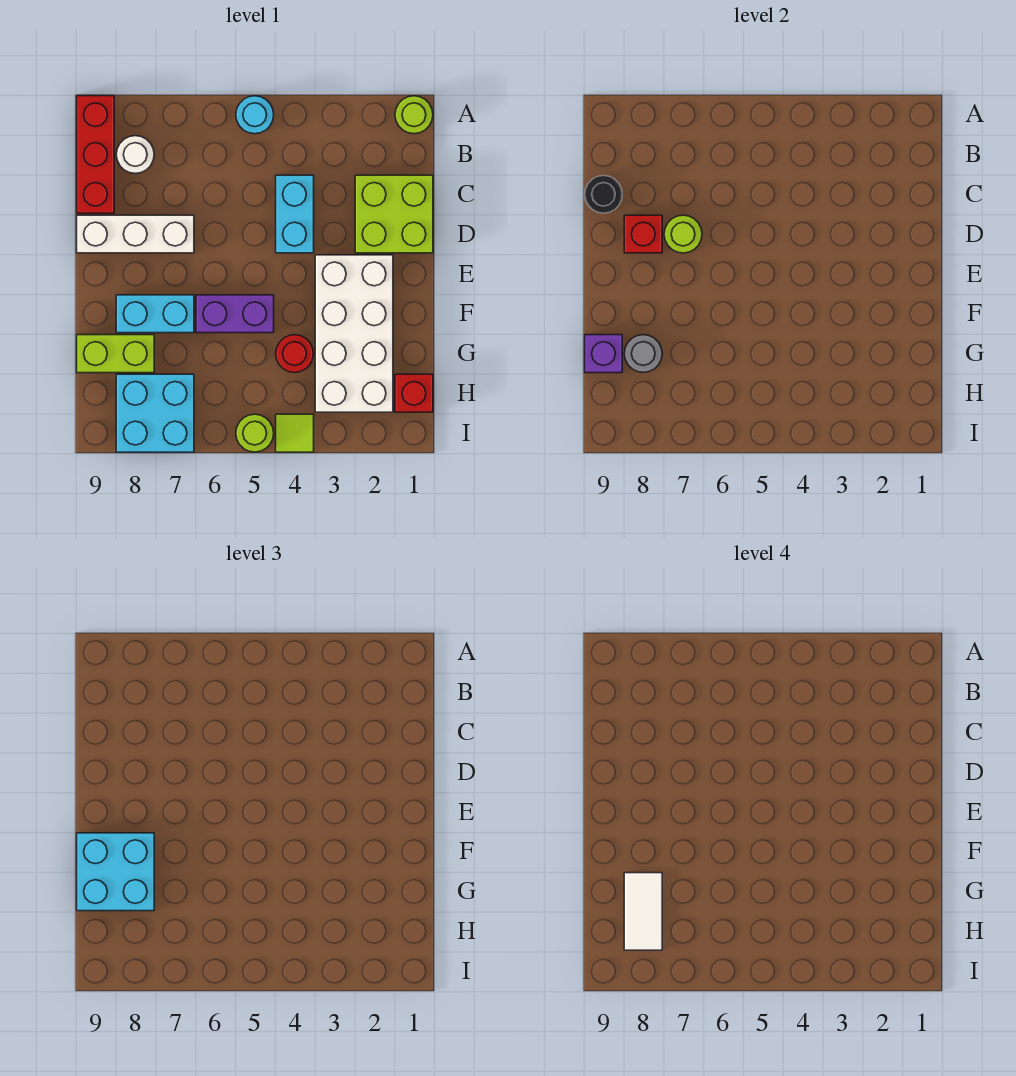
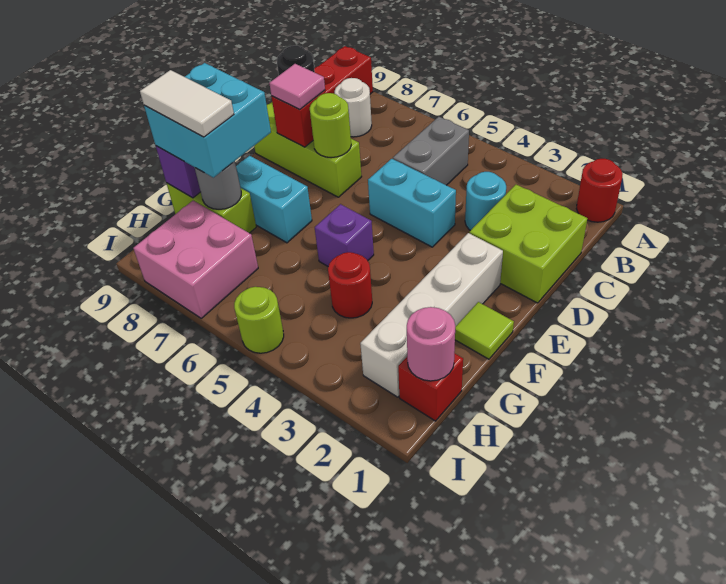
lime round brick A1 level 1 -> red round brick A1 level 1
cyan round brick A5 level 1 -> cyan round brick C3 level 1
none -> grey brick B5:C5 level 1
cyan brick C4:D4 level 1 -> cyan brick D4:D5 level 1
white brick D7:D9 level 1 -> lime brick D7:D9 level 1
none -> pink tile D8 level 3
white brick E2:H3 level 1 -> white brick E2:H2 level 1
purple brick F5:F6 level 1 -> purple brick F5 level 1
white tile G8:H8 level 4 -> white tile G8:G9 level 4
none -> pink round brick H1 level 2
cyan brick H7:I8 level 1 -> pink brick H7:I8 level 1
lime tile I4 level 1 -> lime tile F1 level 1

